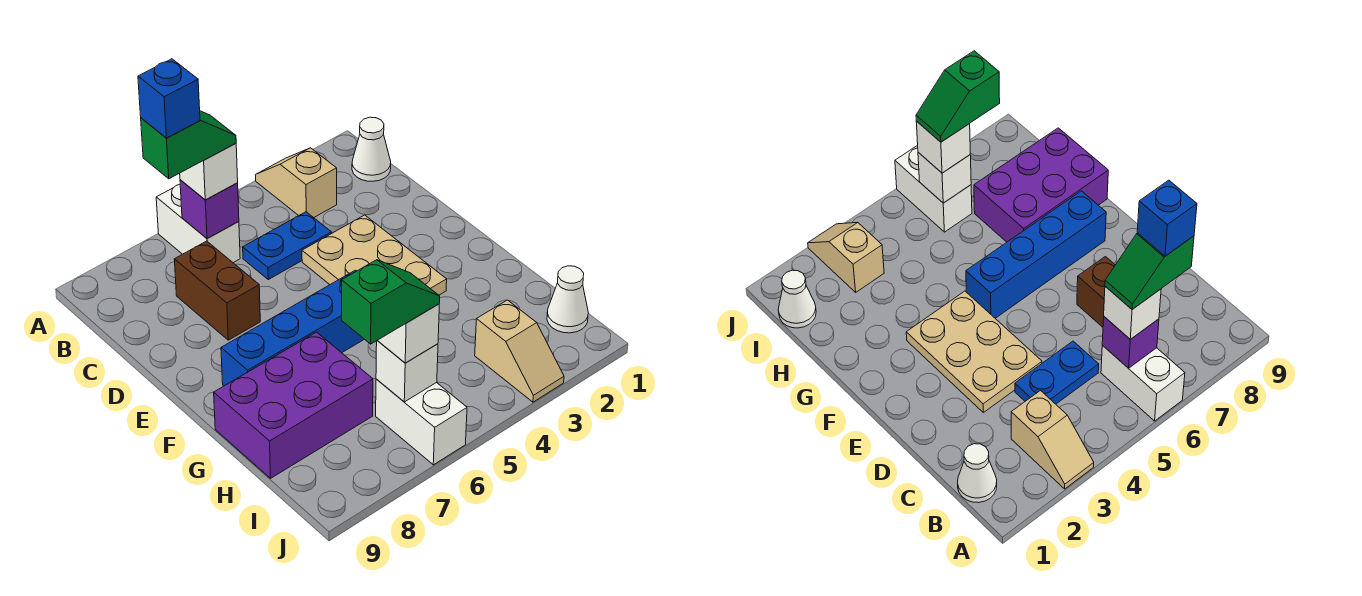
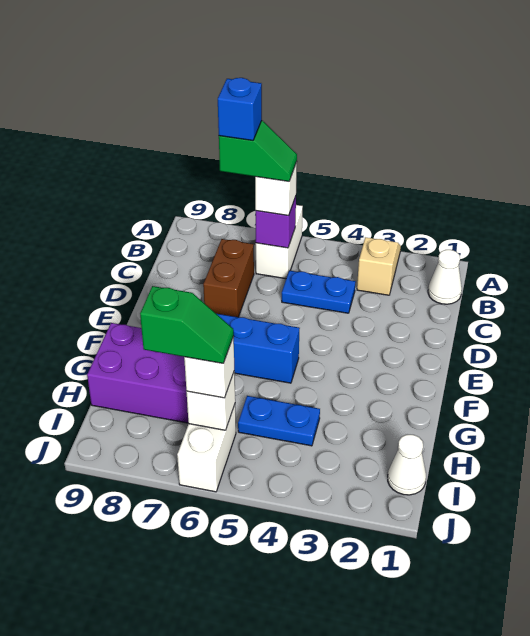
tan plate D3:F4 level 1 -> none
none -> blue plate H4:H5 level 1
tan slope I3:J3 level 1 top I -> none

